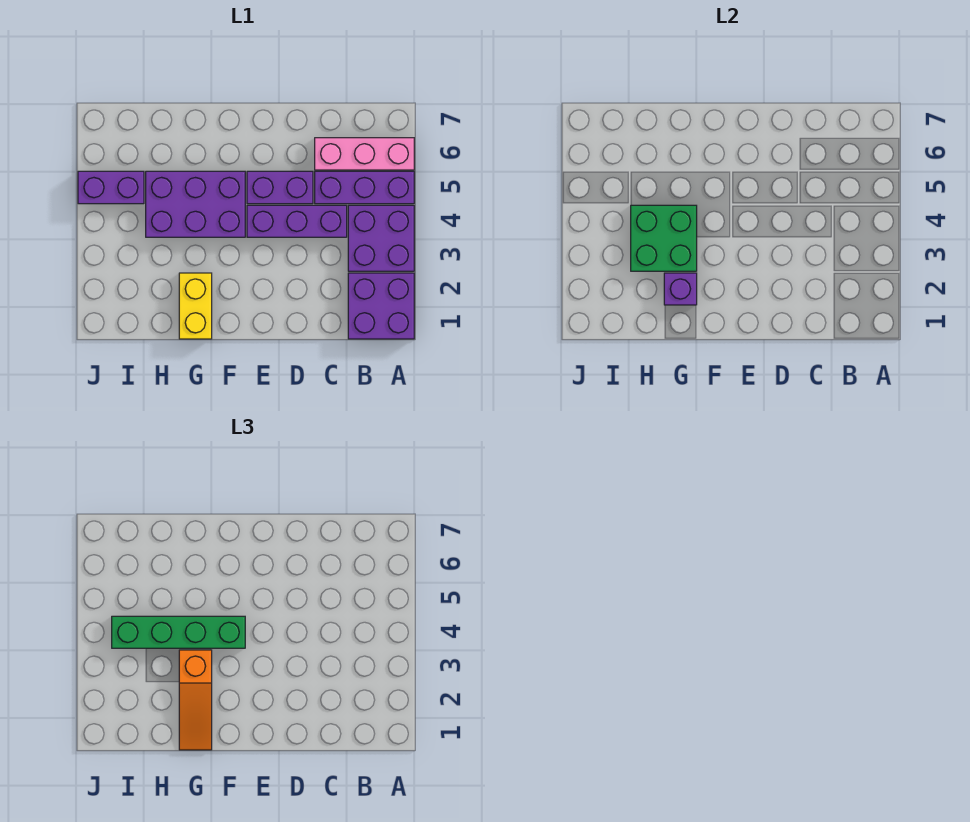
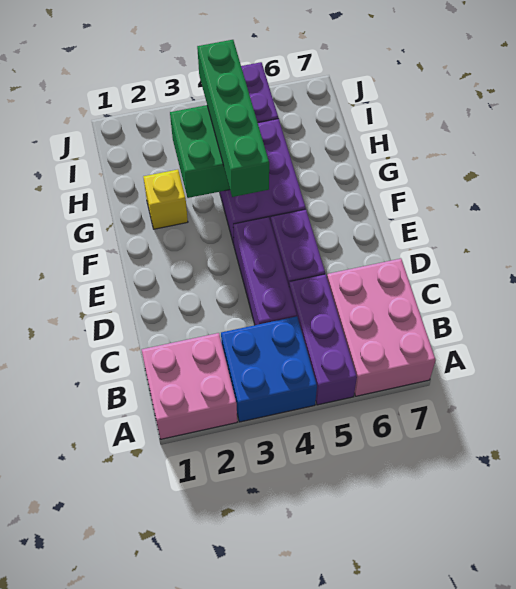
purple brick A1:B2 level 1 -> pink brick A1:B2 level 1
purple brick A3:B4 level 1 -> blue brick A3:B4 level 1
pink brick A6:C6 level 1 -> pink brick A6:C7 level 1
yellow brick G1:G2 level 1 -> yellow brick G2 level 1
orange slope G1:G3 level 3 top 3 -> none
purple brick G2 level 2 -> none

